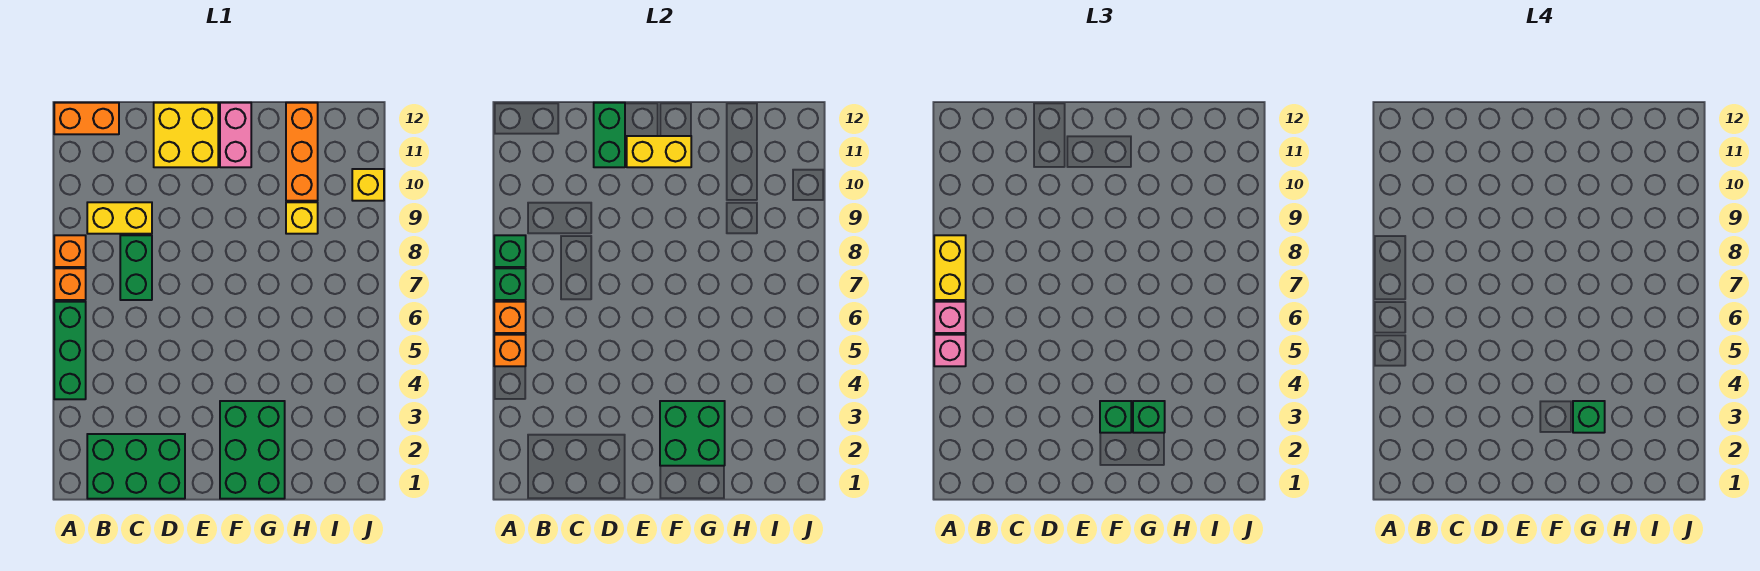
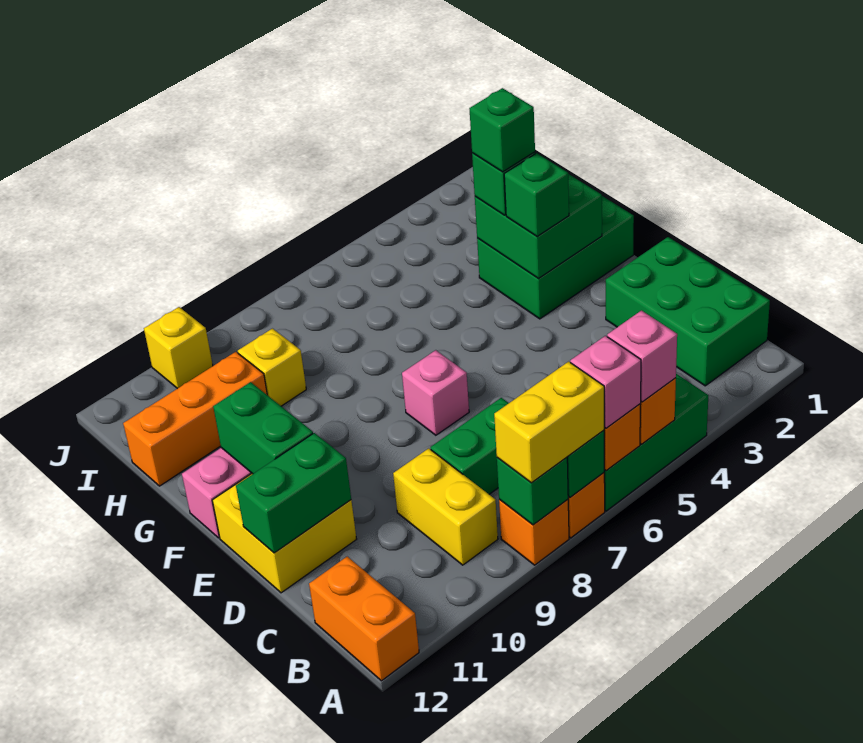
none -> pink brick E7 level 1
yellow brick E11:F11 level 2 -> green brick E11:F11 level 2

